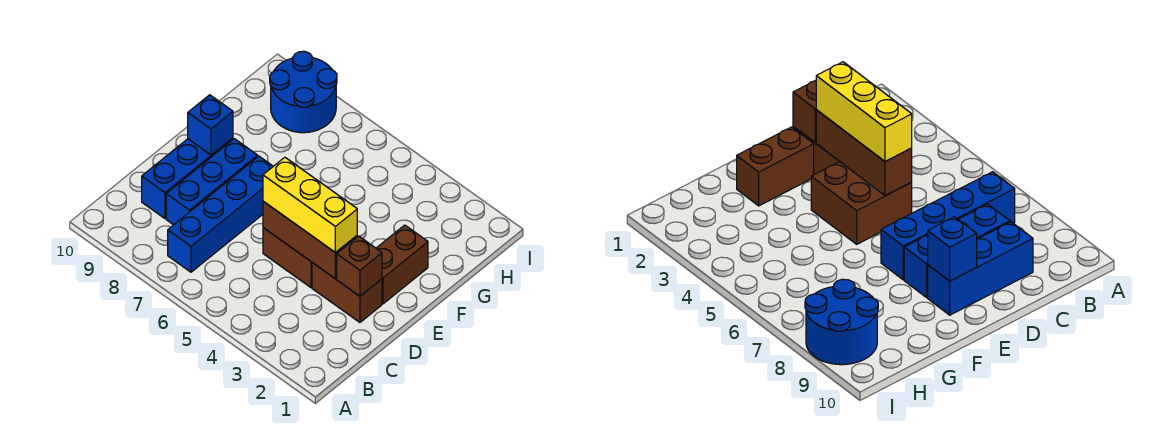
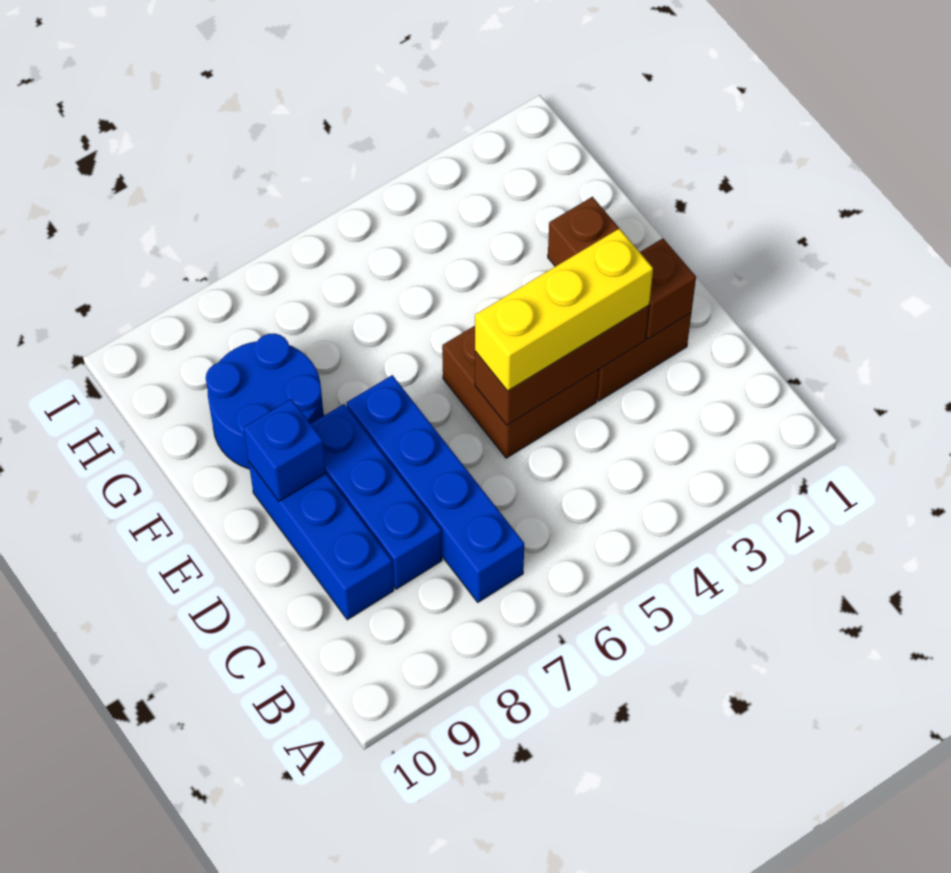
blue round brick H8:I9 level 1 -> blue round brick F8:G9 level 1

